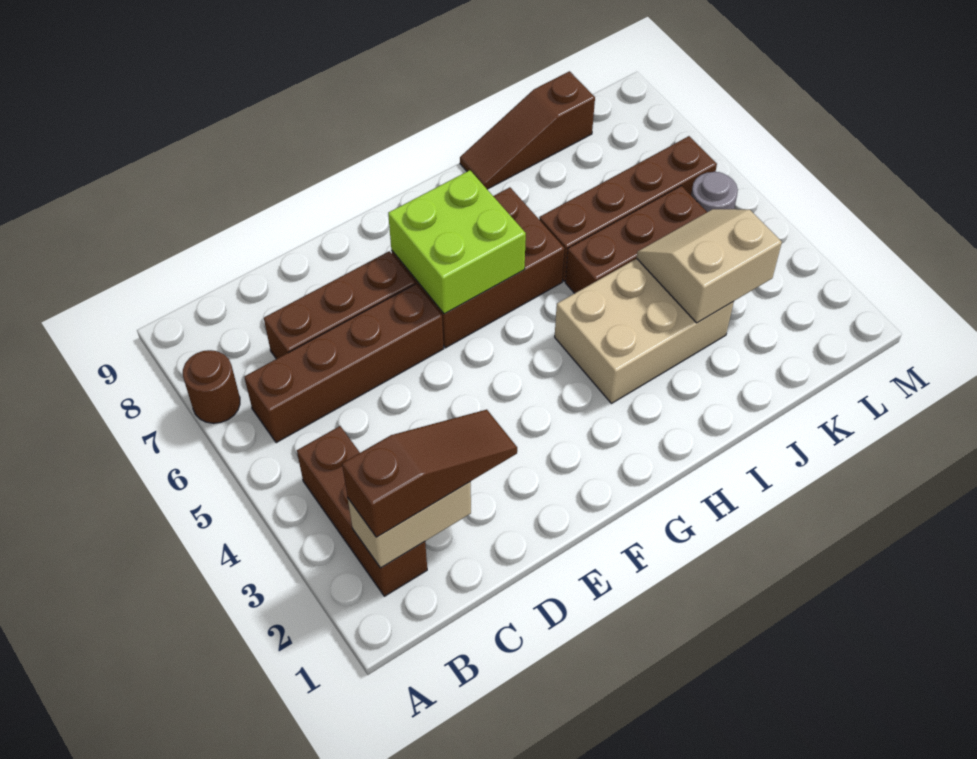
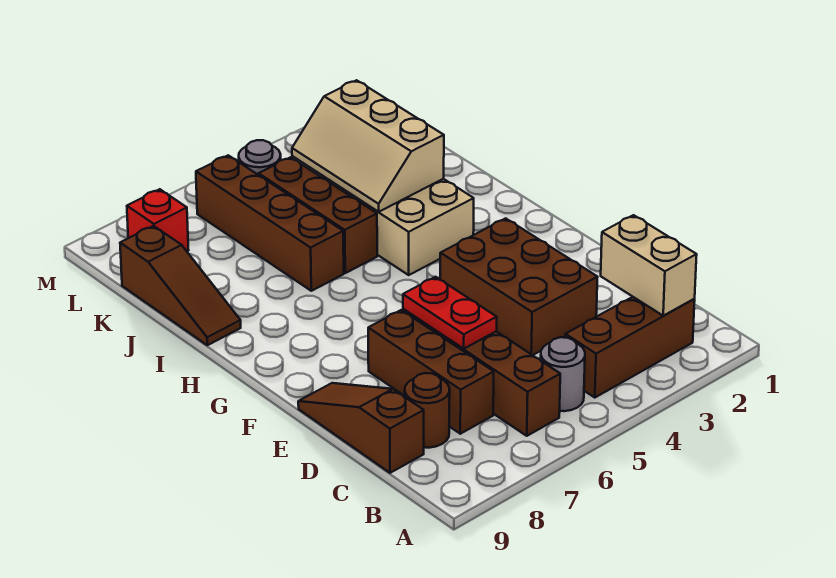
brown round brick A7 level 1 -> brown round brick C8 level 1
brown slope B2:D2 level 3 top B -> brown slope C9:E9 level 1 top C
none -> grey round brick B5 level 1
none -> red plate D6:E6 level 2
brown brick F6:H7 level 1 -> brown brick D3:F4 level 1
lime brick F6:G7 level 2 -> none
tan slope J3:K4 level 2 top 3 -> tan slope I3:K4 level 2 top 3
none -> red brick L8 level 1

